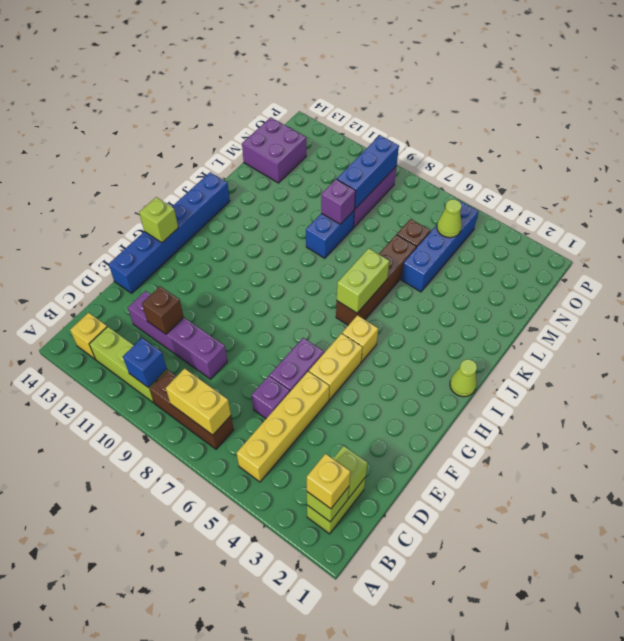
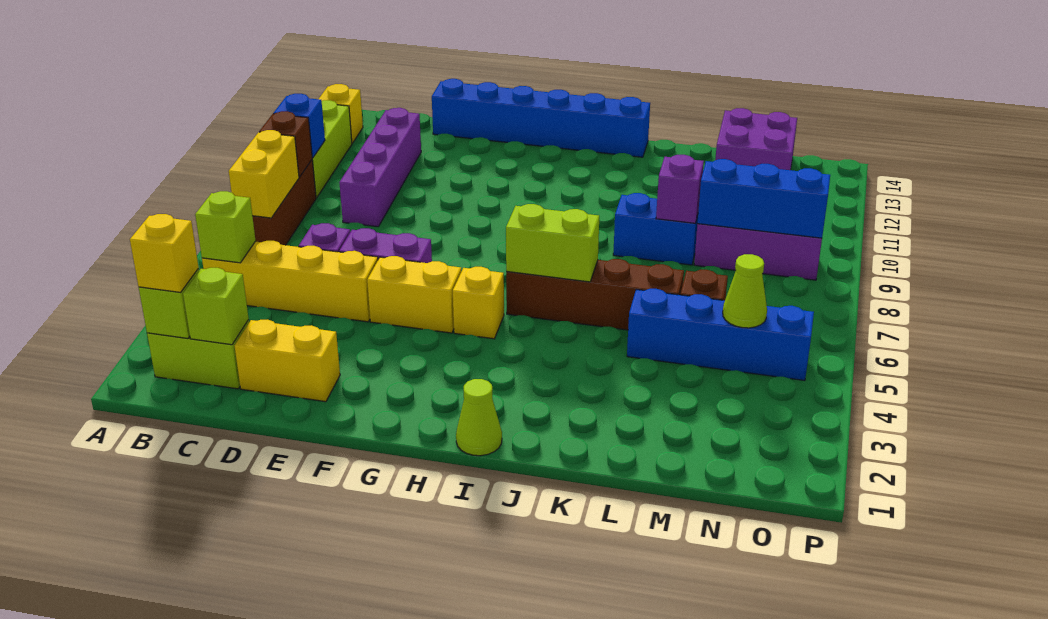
none -> yellow brick D2:E2 level 1
brown brick D11 level 2 -> brown brick B9 level 2
lime brick G14 level 2 -> lime brick B5 level 2

